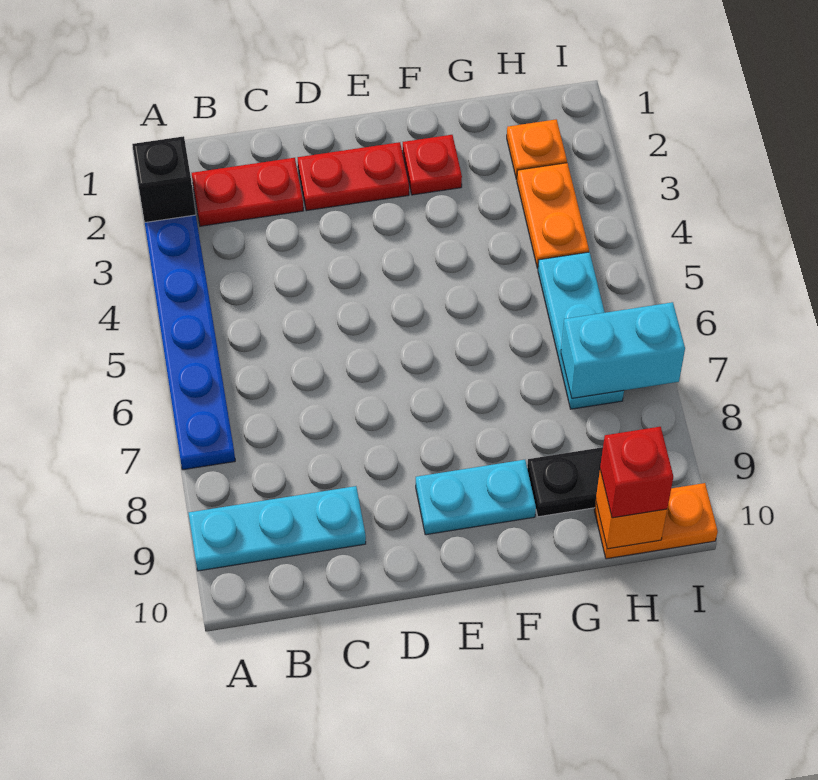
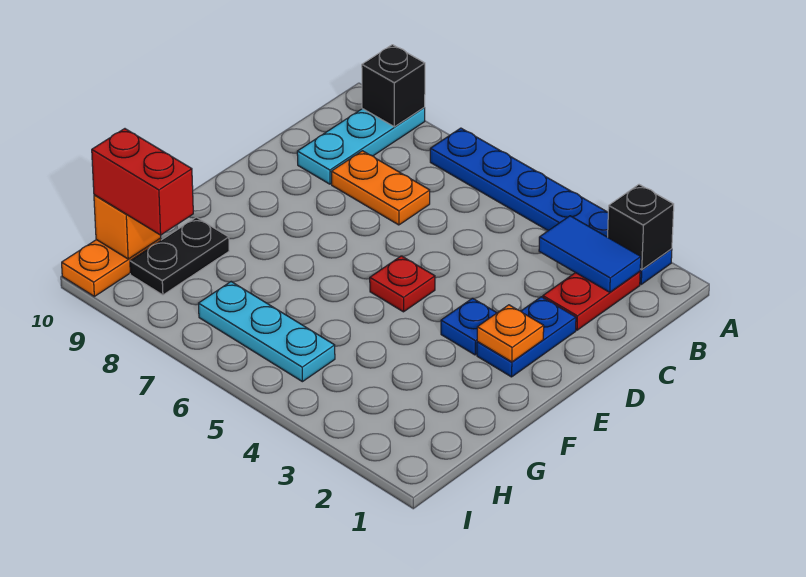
none -> black brick A9 level 2
none -> blue tile B2:B3 level 2
red plate D2:E2 level 1 -> blue plate D2:E2 level 1
none -> blue plate E3 level 1
cyan plate E9:F9 level 1 -> none
red plate F2 level 1 -> red plate E5 level 1
orange plate H2 level 1 -> orange plate E2 level 2
orange plate H3:H4 level 1 -> orange plate C7:C8 level 1
cyan brick H7:I7 level 2 -> none
red brick H10 level 3 -> red brick H9:H10 level 3

